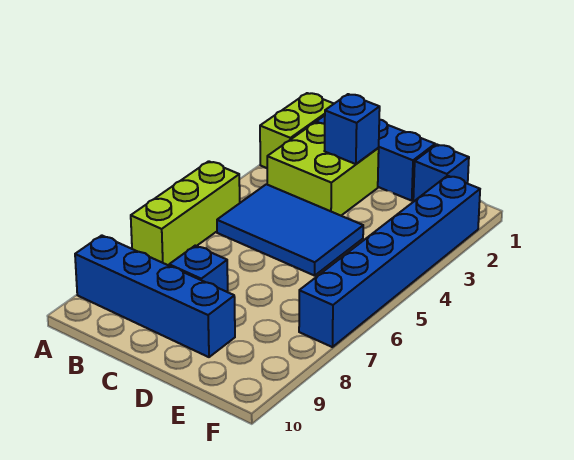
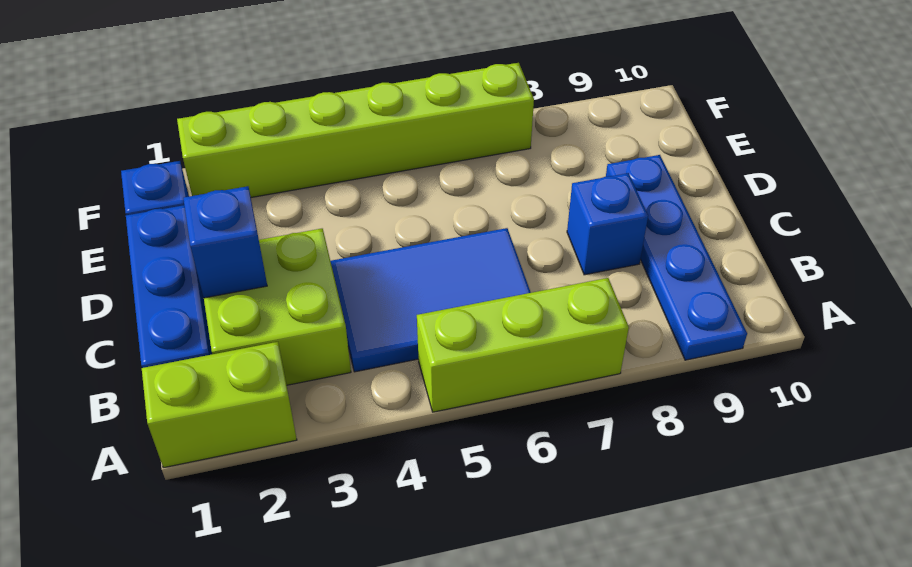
blue brick A9:D9 level 1 -> blue plate A9:D9 level 1
blue tile B4:D5 level 1 -> blue tile B4:C6 level 1
blue brick F2:F7 level 1 -> lime brick F2:F7 level 1

